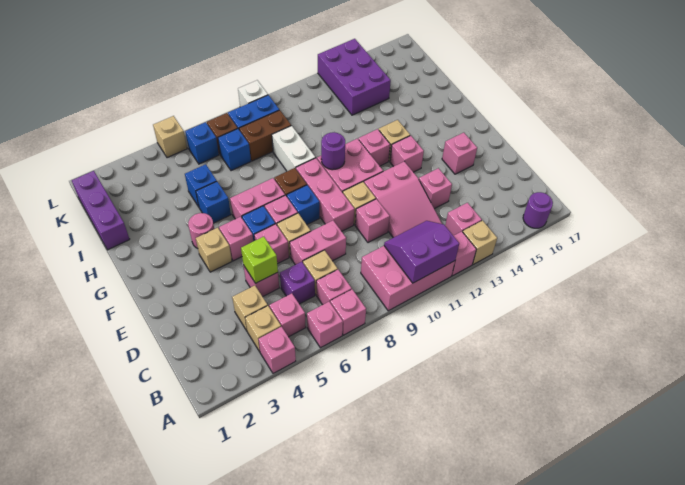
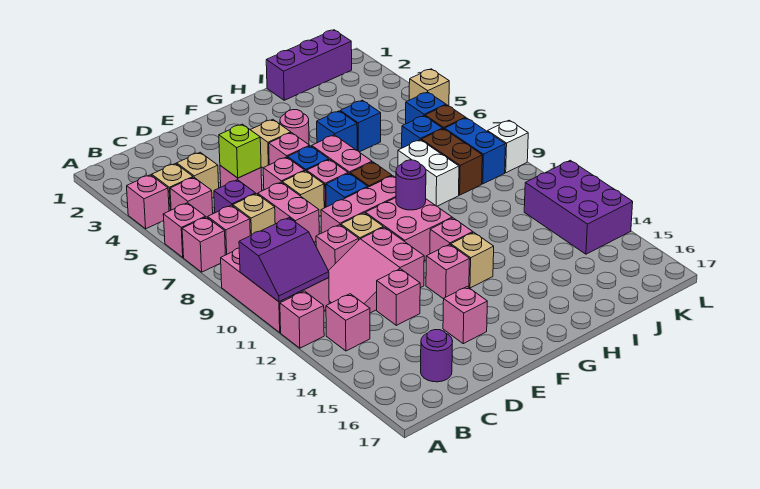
purple slope A10:B11 level 2 top A -> purple slope A10:B11 level 2 top 10
tan brick A13 level 1 -> none
purple round brick A16 level 1 -> purple round brick C16 level 1
white brick H9:I9 level 1 -> white brick I8:I9 level 1
purple brick J13:L14 level 1 -> purple brick K12:L14 level 1

